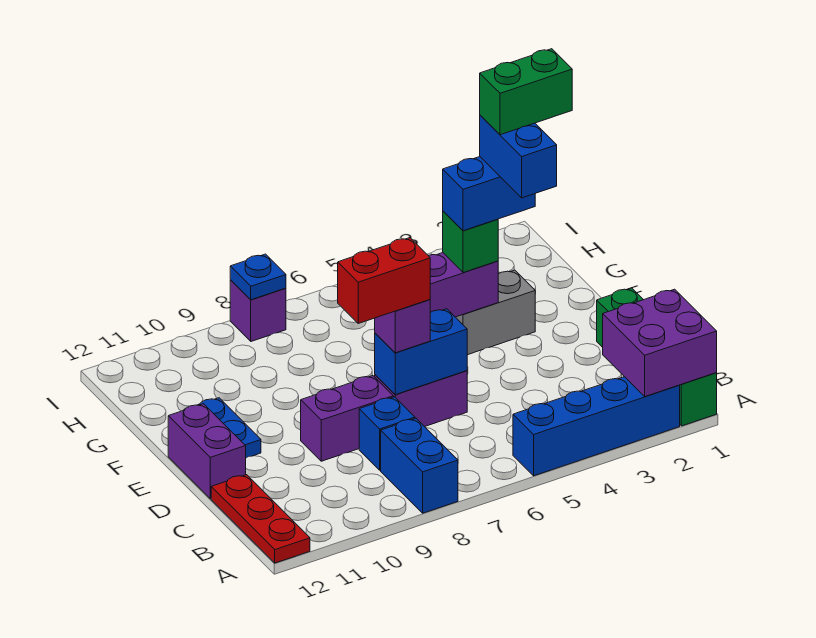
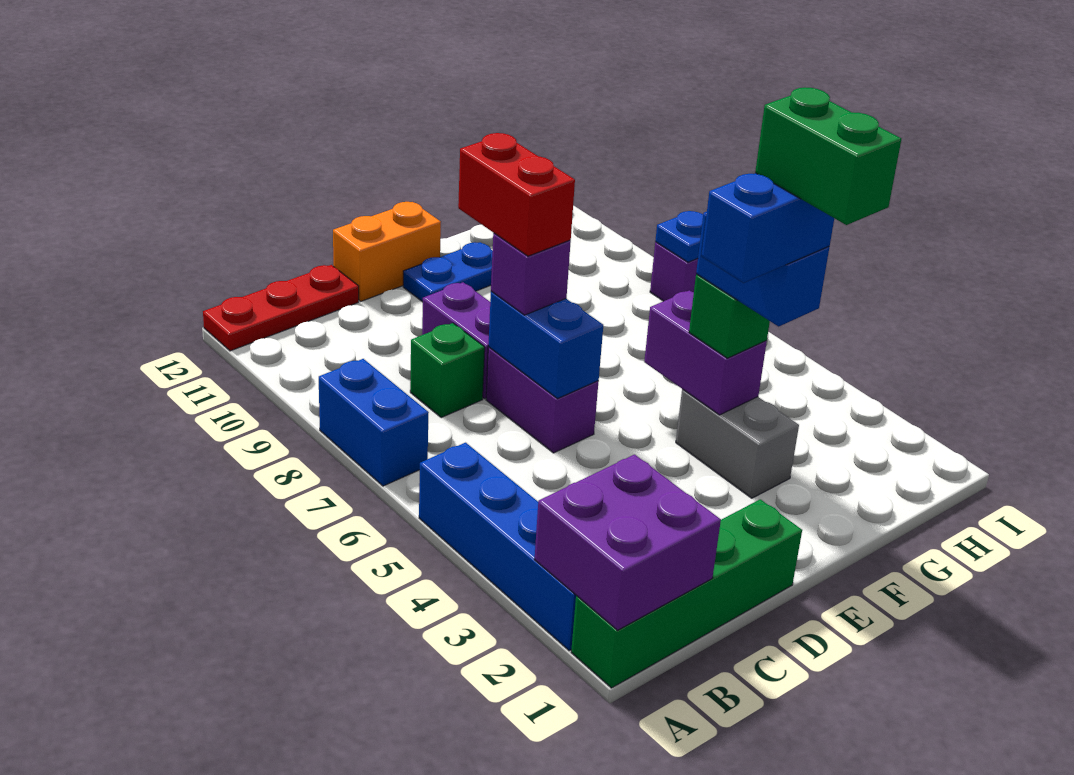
blue brick A8:B8 level 1 -> blue brick A7:A8 level 1
blue brick C8 level 1 -> green brick C8 level 1
purple brick D12:E12 level 1 -> orange brick D12:E12 level 1

